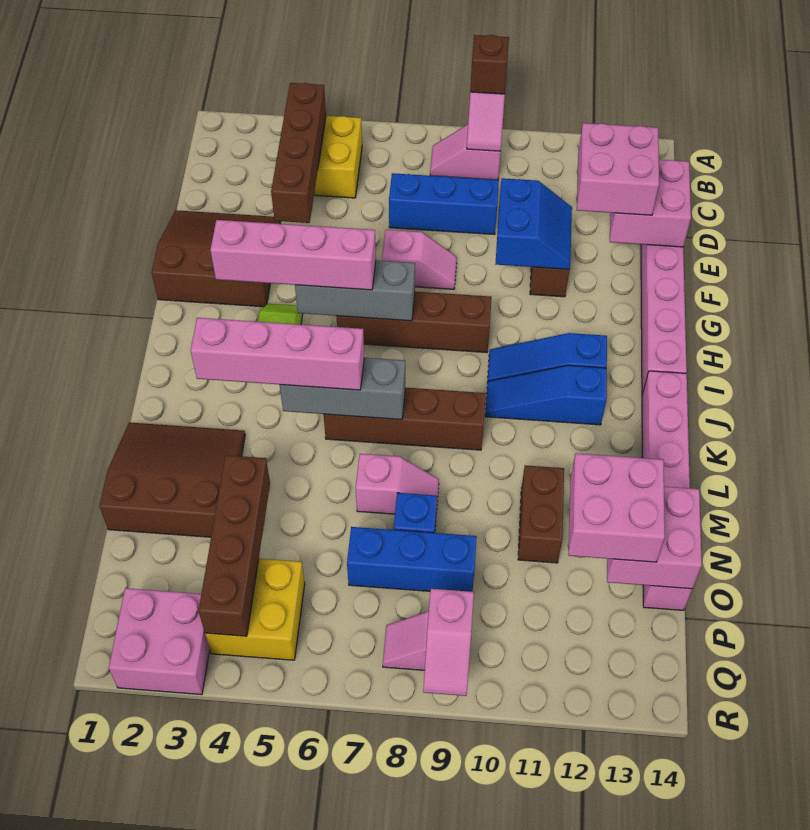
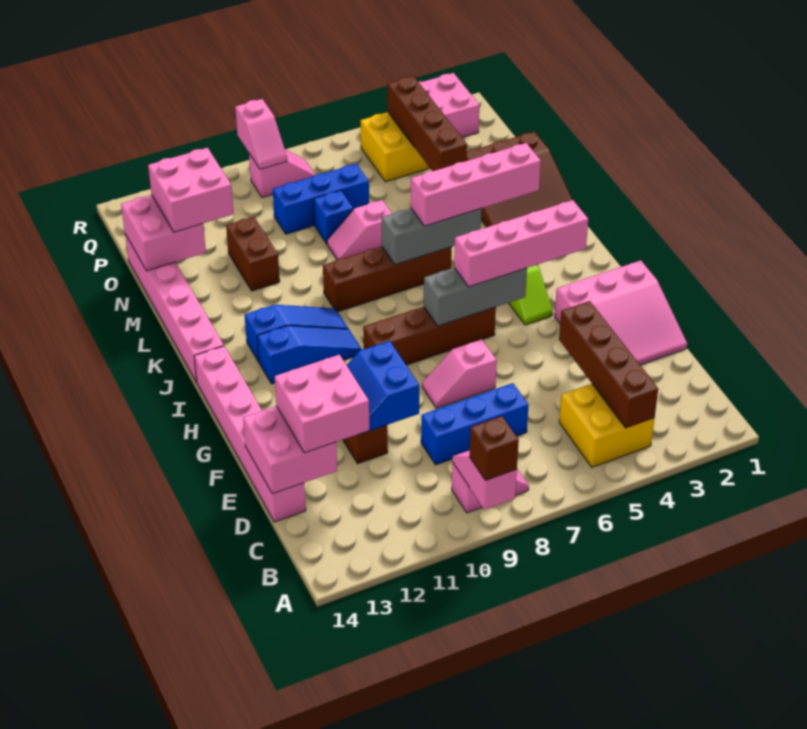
brown slope E1:G3 level 1 top G -> pink slope E1:G3 level 1 top G
pink slope Q9:R9 level 2 top Q -> pink slope Q9:R9 level 2 top R

